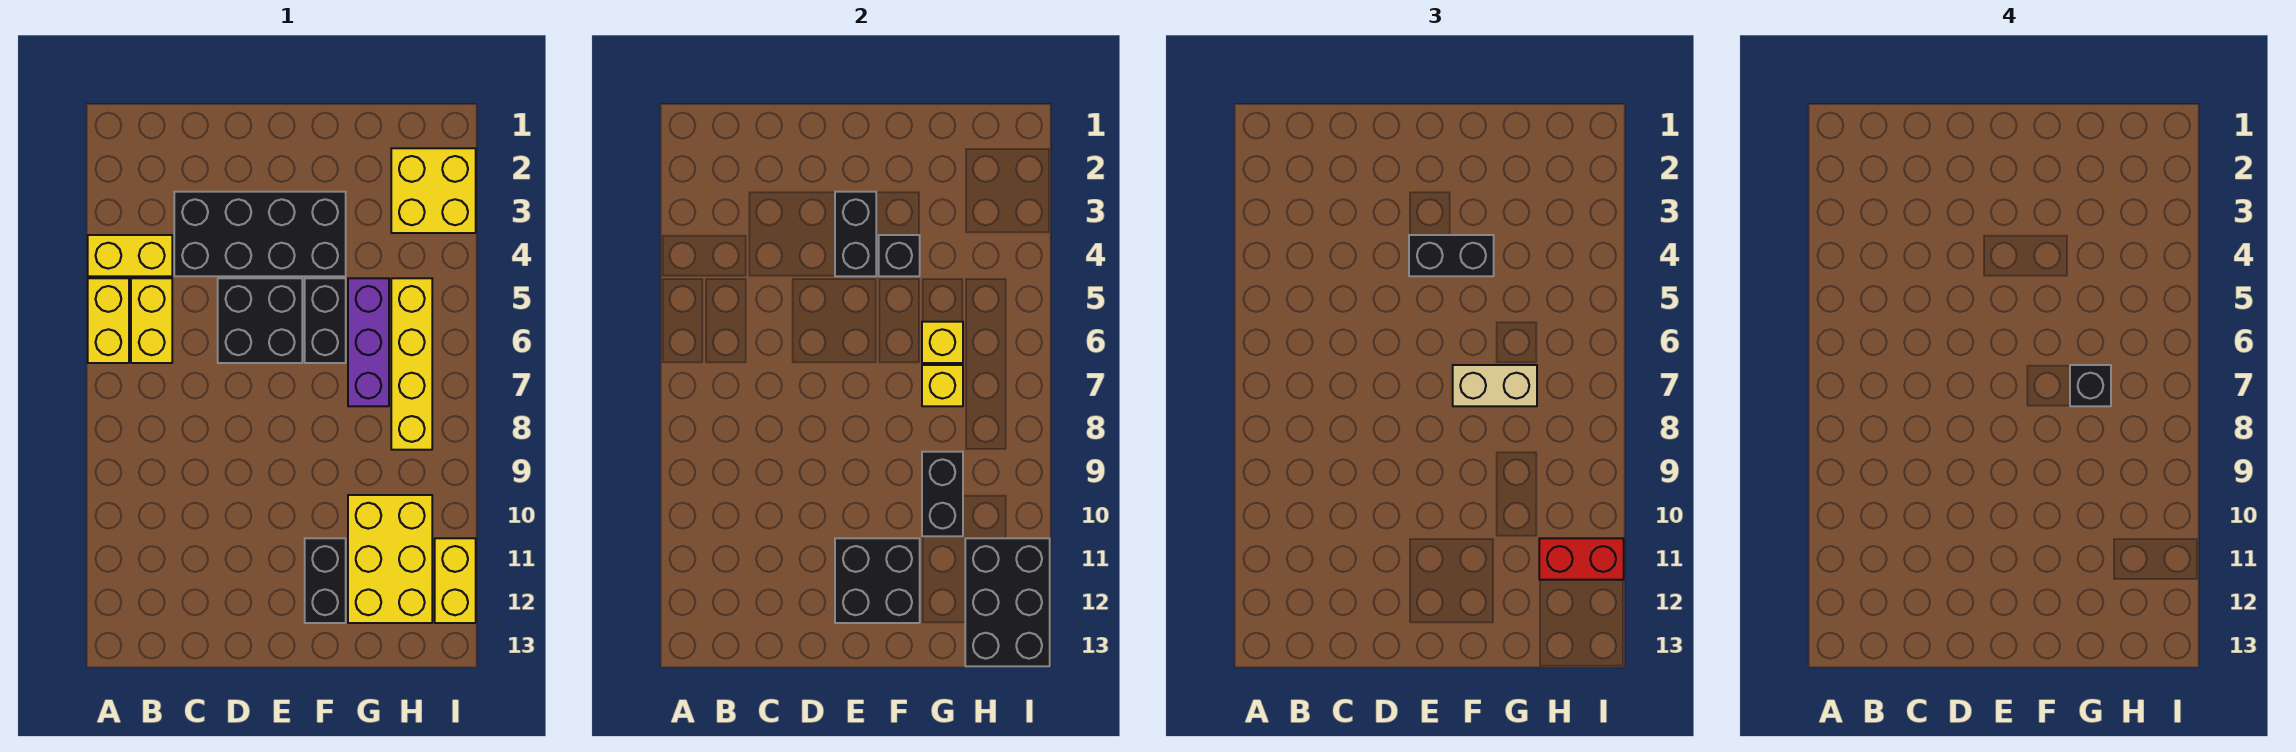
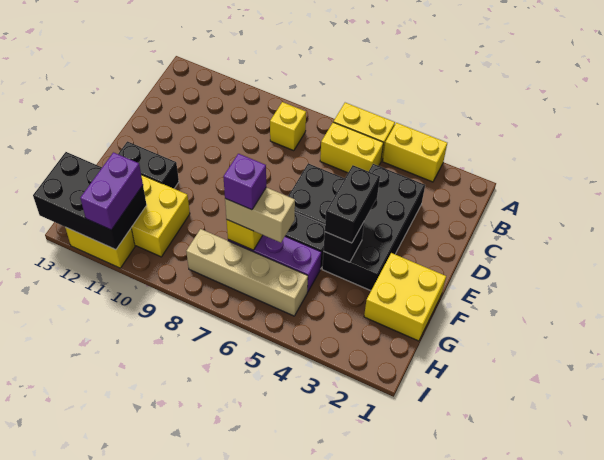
yellow brick A4:B4 level 1 -> yellow brick A3:A4 level 1
black brick E3:E4 level 2 -> none
black brick E11:F12 level 2 -> none
tan brick F7:G7 level 3 -> tan brick G6:G7 level 3
yellow brick G6 level 2 -> yellow brick B8 level 1
black brick G7 level 4 -> purple brick G7 level 4
black brick G9:G10 level 2 -> none
yellow brick H2:I3 level 1 -> yellow brick F1:G2 level 1
yellow brick H5:H8 level 1 -> tan brick H5:H8 level 1
red brick H11:I11 level 3 -> purple brick H11:I11 level 3

